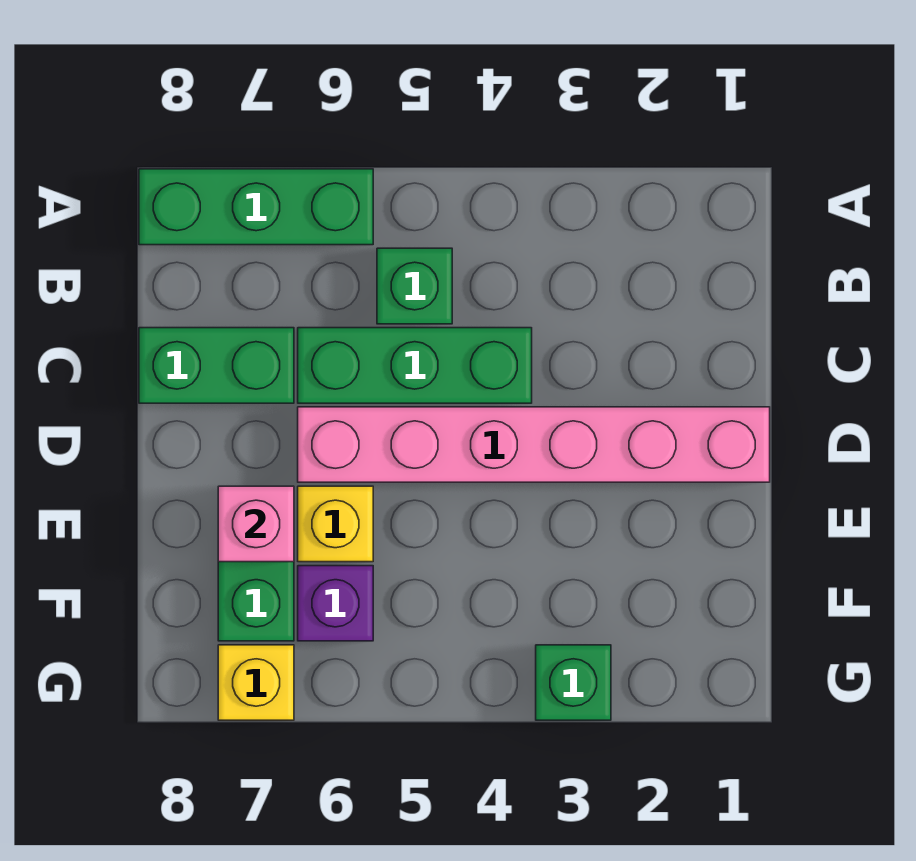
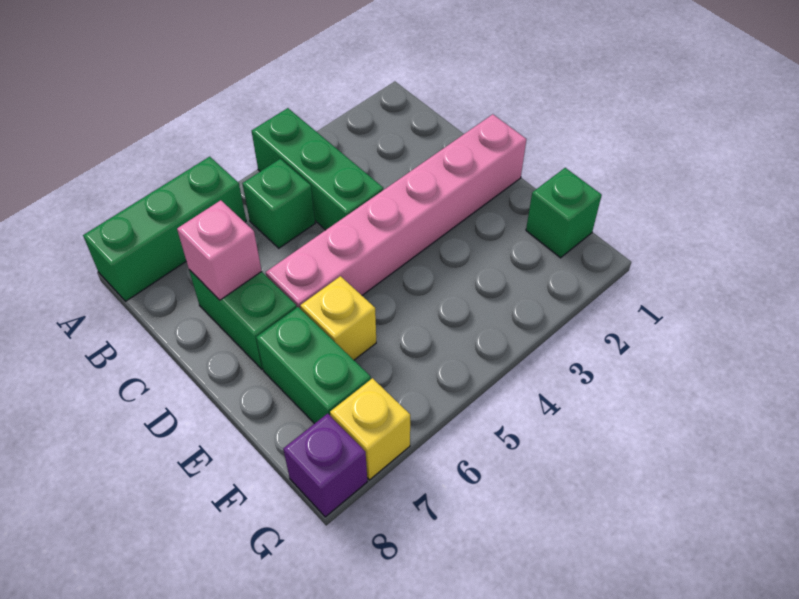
green brick C4:C6 level 1 -> green brick A4:C4 level 1
green brick C7:C8 level 1 -> green brick C7:D7 level 1
pink brick E7 level 2 -> pink brick C7 level 2
purple brick F6 level 1 -> purple brick G8 level 1
green brick G3 level 1 -> green brick F1 level 1

